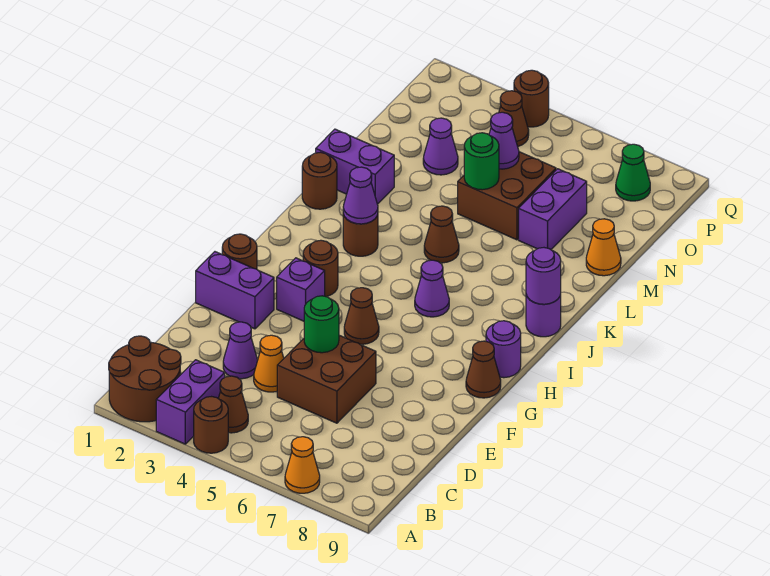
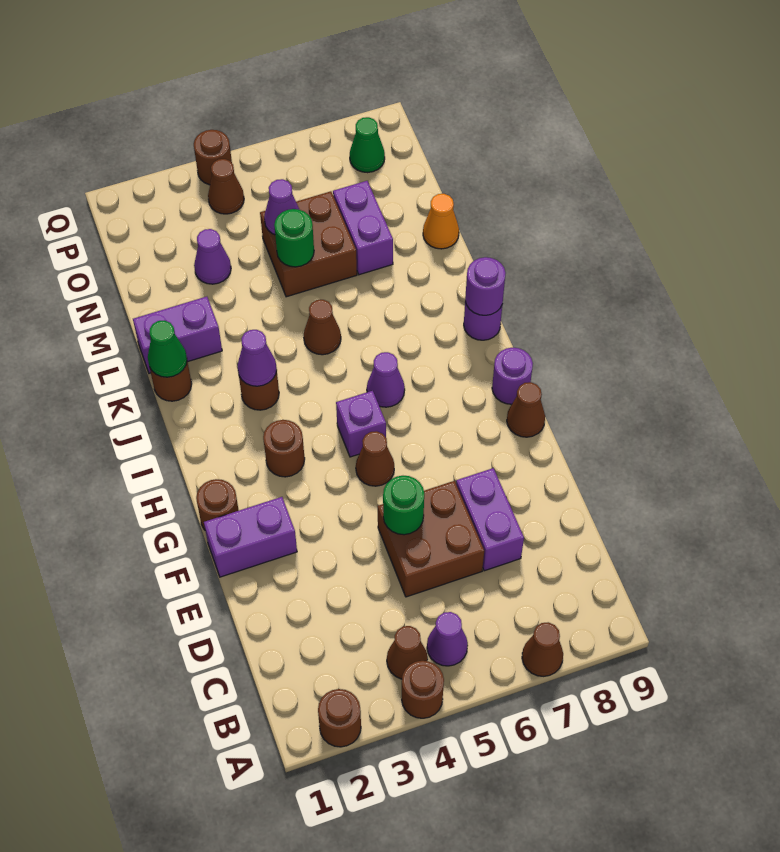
brown round brick A1:B2 level 1 -> brown round brick A2 level 1
purple brick A3:B3 level 1 -> purple brick D7:E7 level 1
orange cone A7 level 1 -> brown cone A7 level 1
purple cone D3 level 1 -> purple cone B5 level 1
orange cone D4 level 1 -> none
purple brick G3 level 1 -> purple brick H5 level 1
none -> green cone K1 level 2

